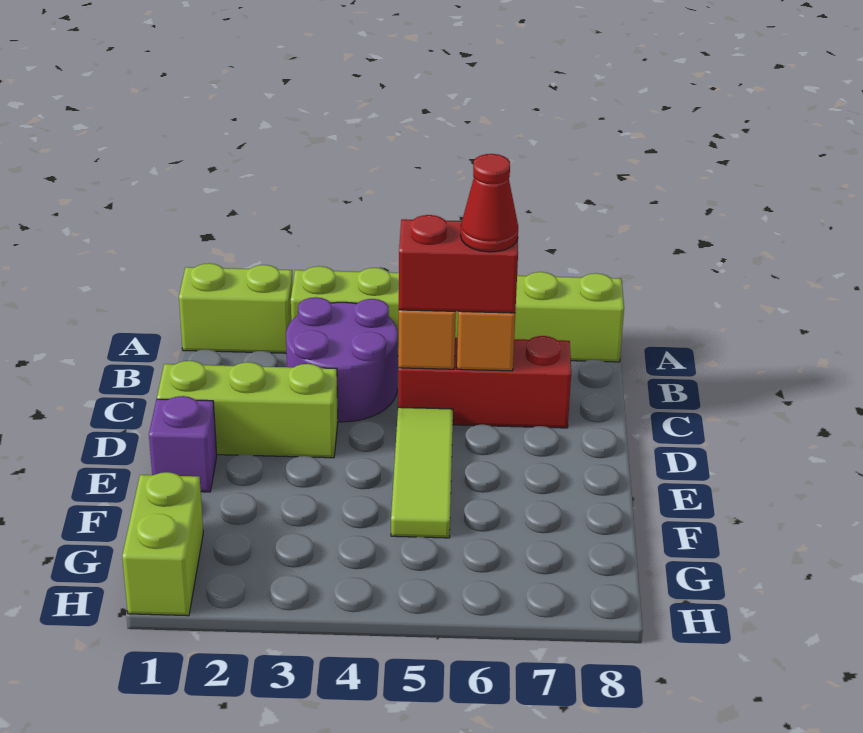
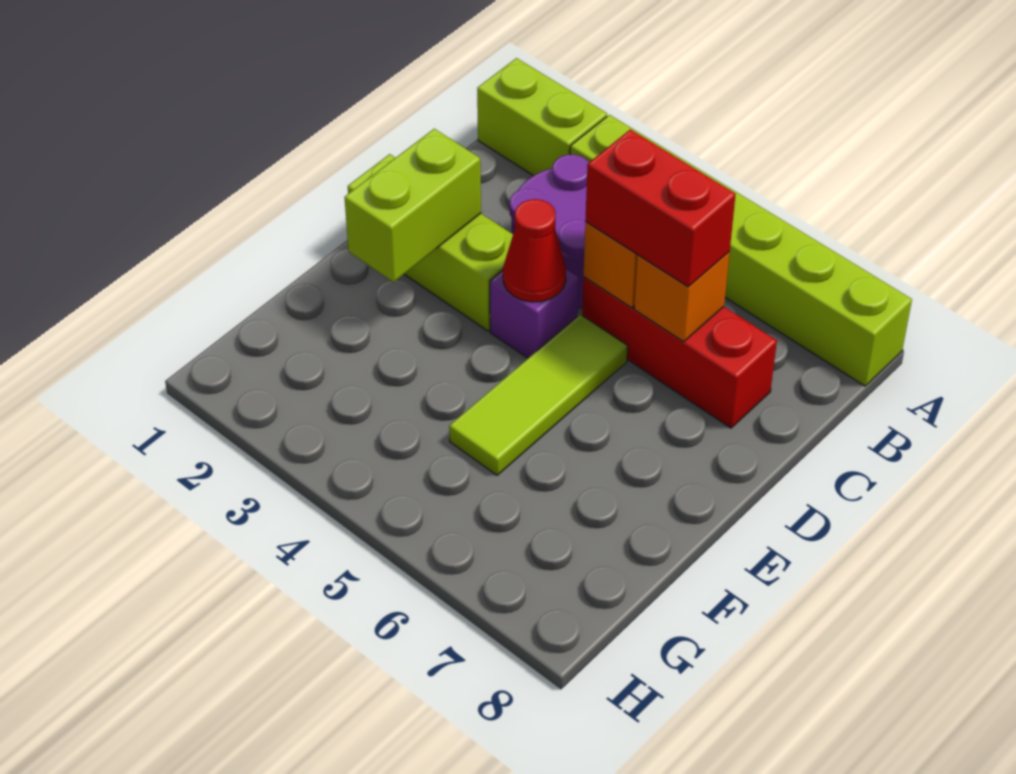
red cone C6 level 4 -> red cone D4 level 2
purple brick E1 level 1 -> purple brick D4 level 1
lime brick G1:H1 level 1 -> lime brick D2:E2 level 2

